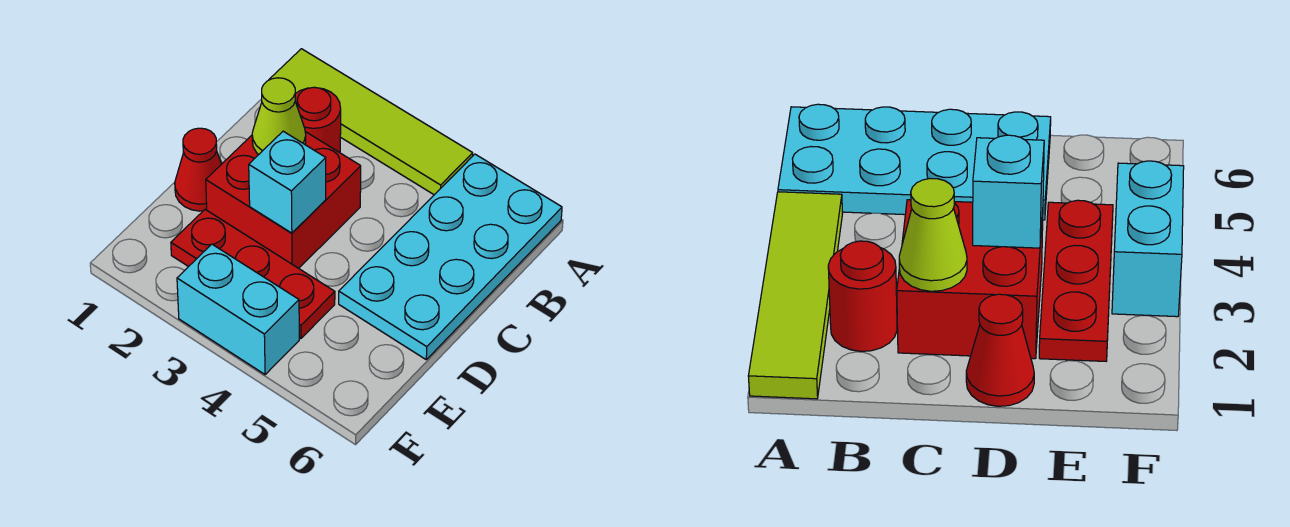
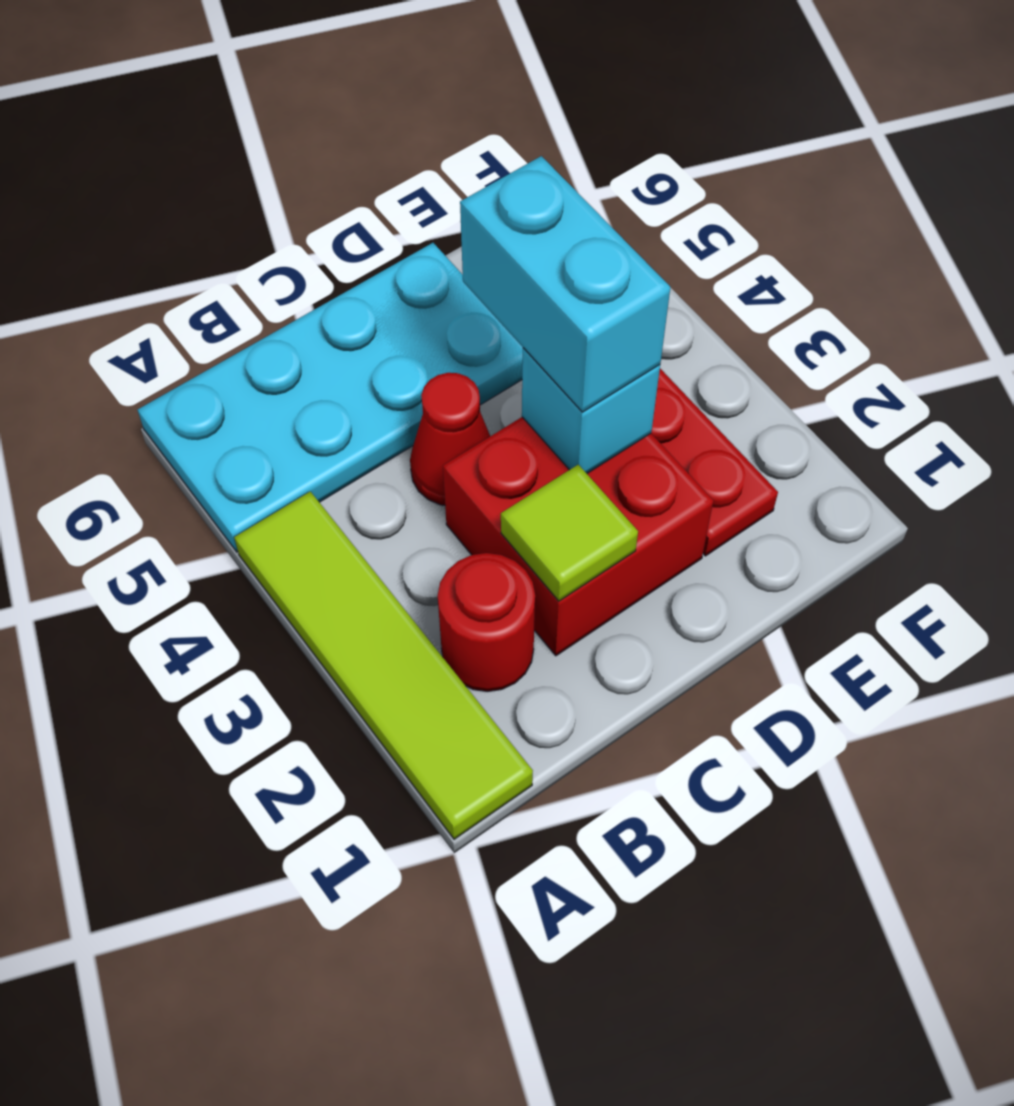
lime cone C2 level 2 -> lime tile C2 level 2
red cone D1 level 1 -> red cone C4 level 1
cyan brick F3:F4 level 1 -> cyan brick D3:D4 level 3

